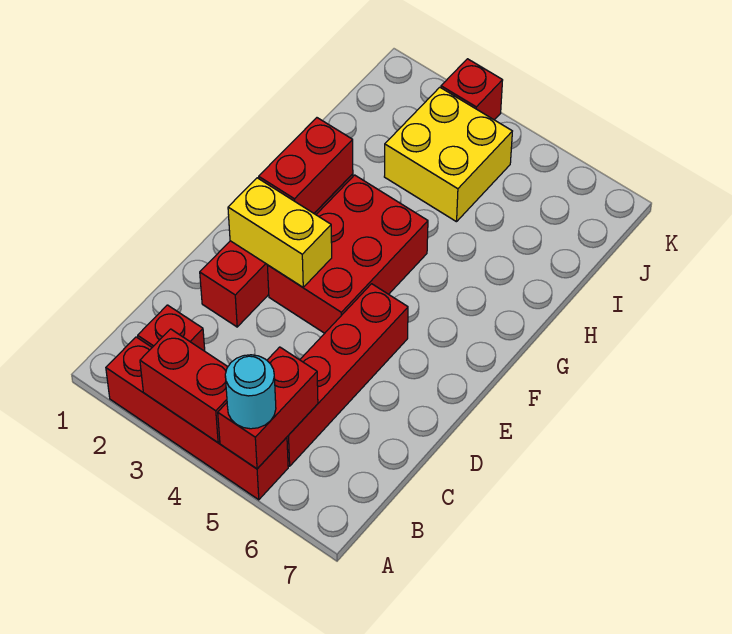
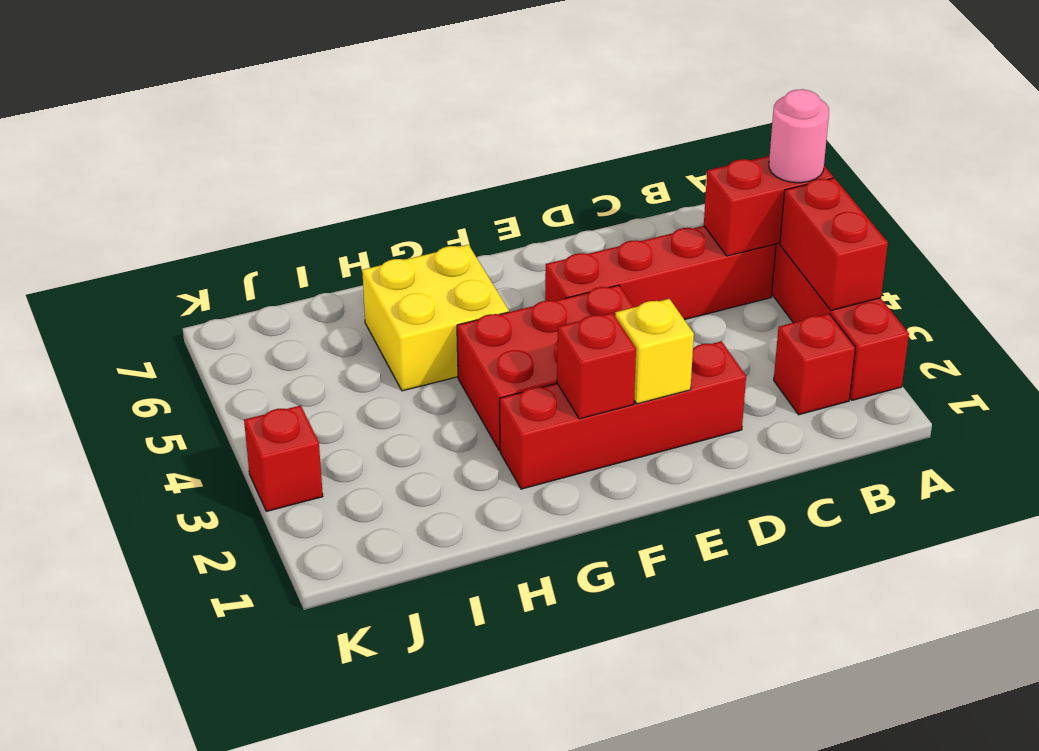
cyan round brick A5 level 3 -> pink round brick A5 level 3
yellow brick E2:E3 level 2 -> yellow brick E2 level 2
red brick F2:G2 level 2 -> red brick F2 level 2
yellow brick I3:J4 level 1 -> yellow brick G5:H6 level 1

